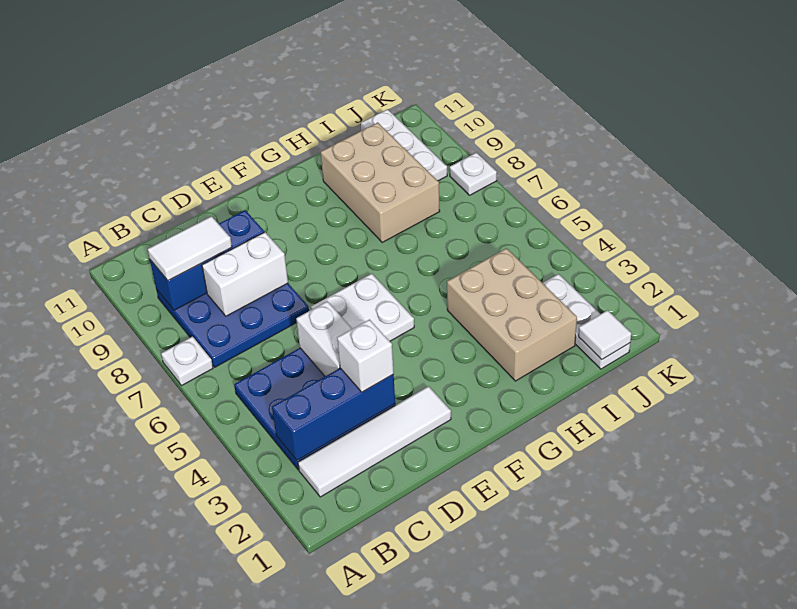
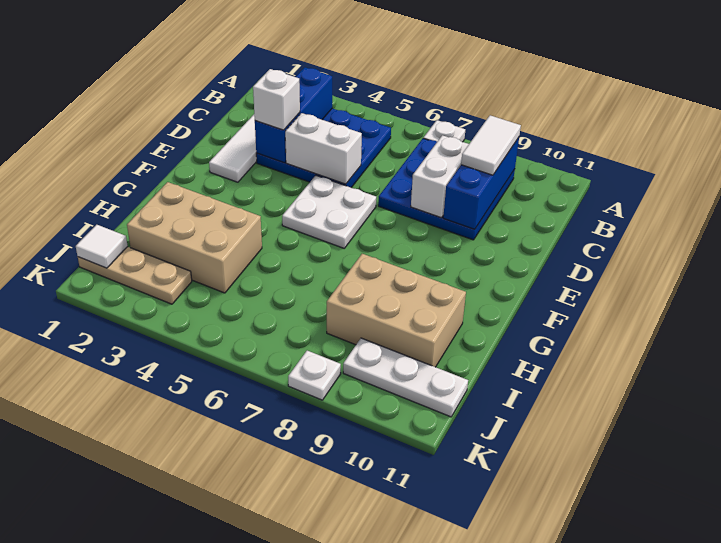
white plate J1:J3 level 1 -> tan plate J1:J3 level 1

